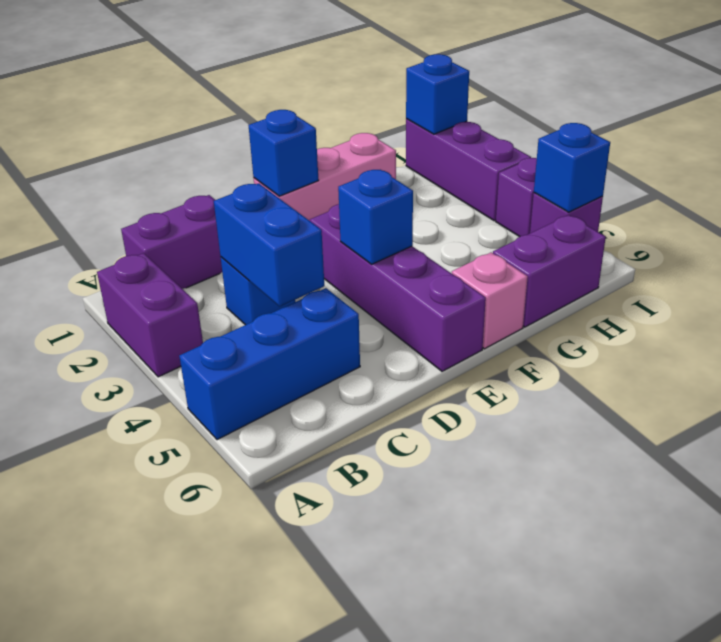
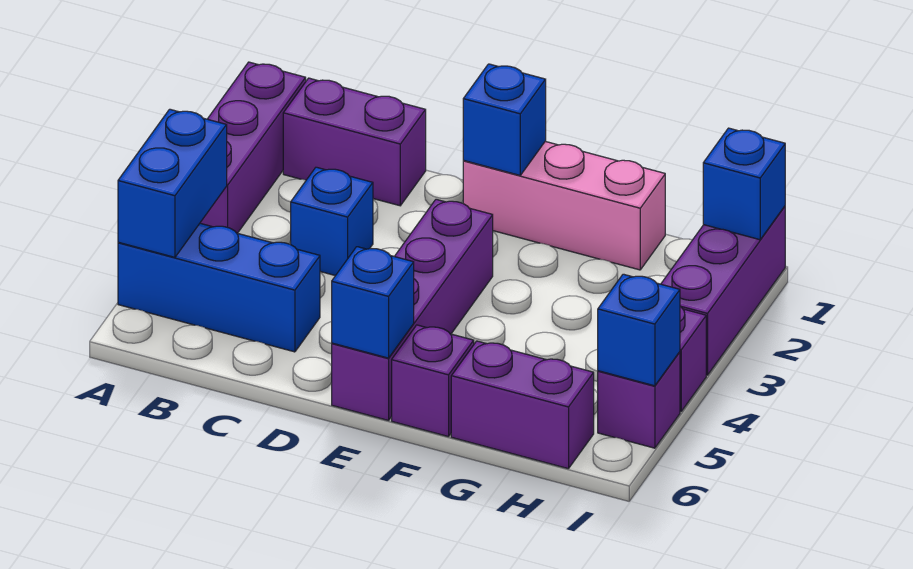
purple brick A2:A3 level 1 -> purple brick A1:A3 level 1
blue brick C3:C4 level 2 -> blue brick A4:A5 level 2
blue brick E4 level 2 -> blue brick E6 level 2
pink brick F6 level 1 -> purple brick F6 level 1

